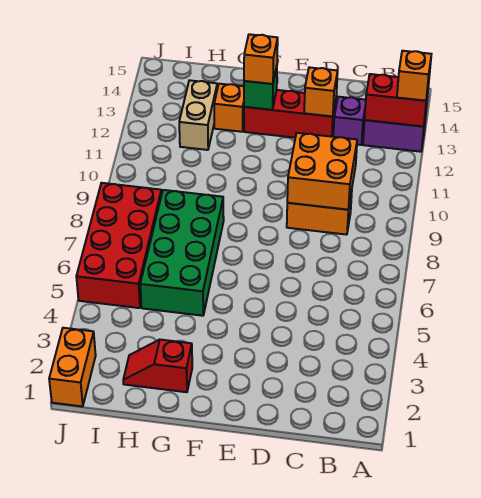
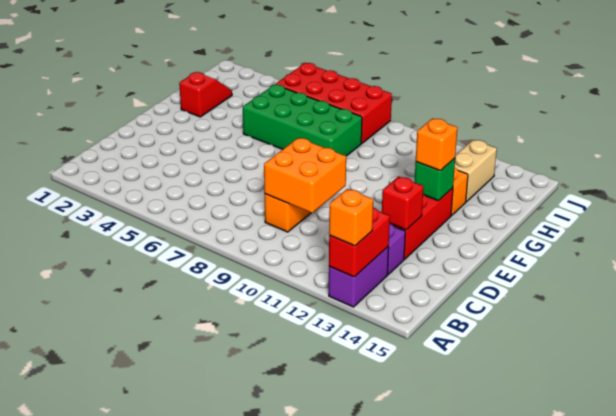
orange brick D13 level 2 -> red brick D13 level 2
tan brick H12:H13 level 1 -> tan brick H13:I13 level 1
orange brick J1:J2 level 1 -> none

